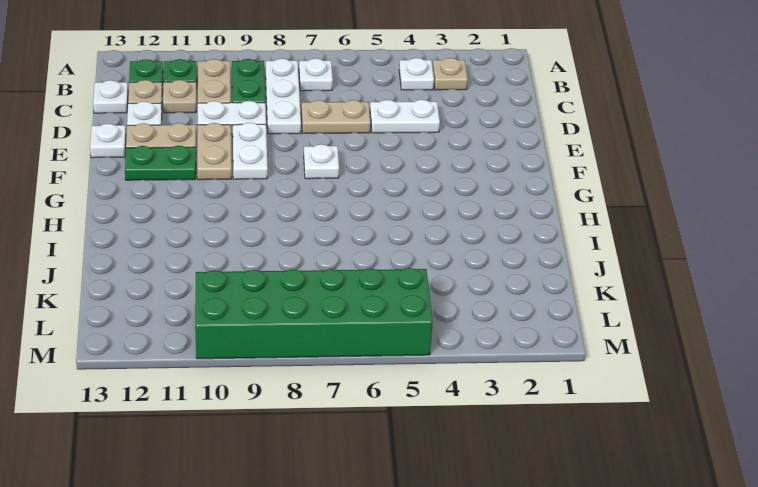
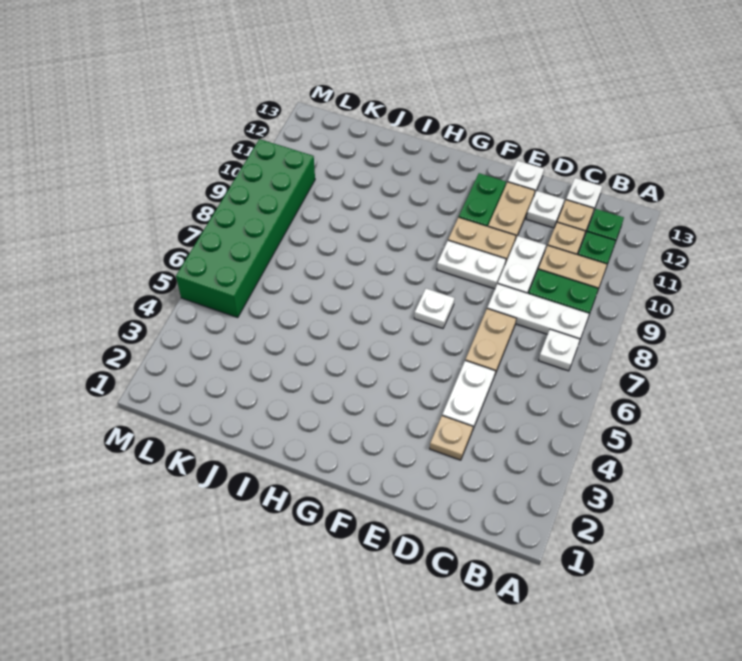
tan plate B3 level 1 -> tan plate D3 level 1
white plate B4 level 1 -> none

